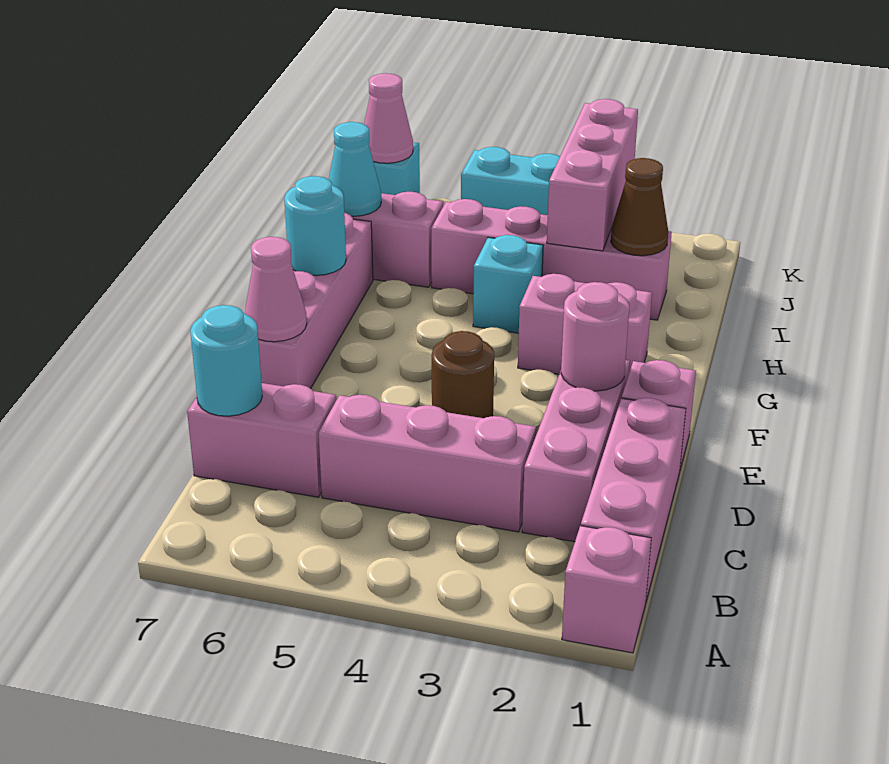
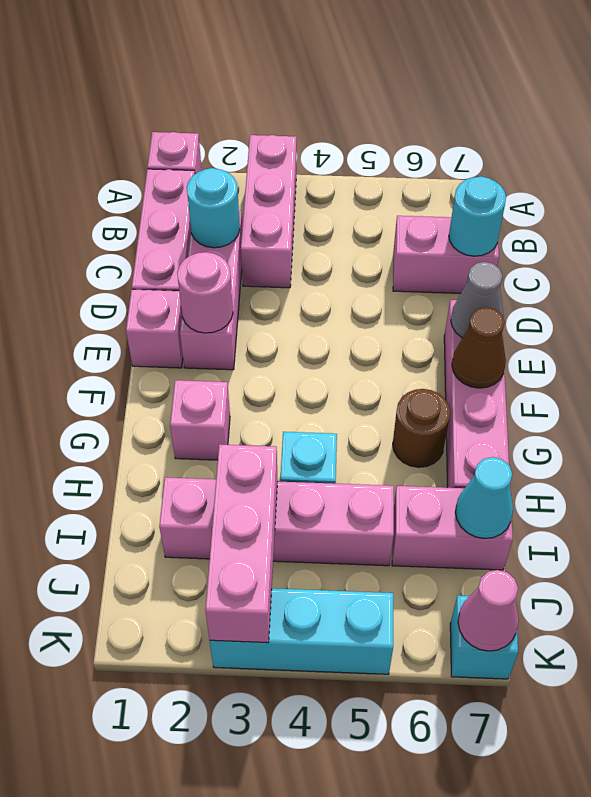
pink brick C3:C5 level 1 -> pink brick A3:C3 level 1
brown round brick E4 level 1 -> brown round brick G6 level 1
pink cone E7 level 2 -> grey cone E7 level 2
pink brick G2:G3 level 1 -> pink brick G2 level 1
cyan round brick G7 level 2 -> cyan round brick C2 level 2
brown cone I2 level 2 -> brown cone F7 level 2

